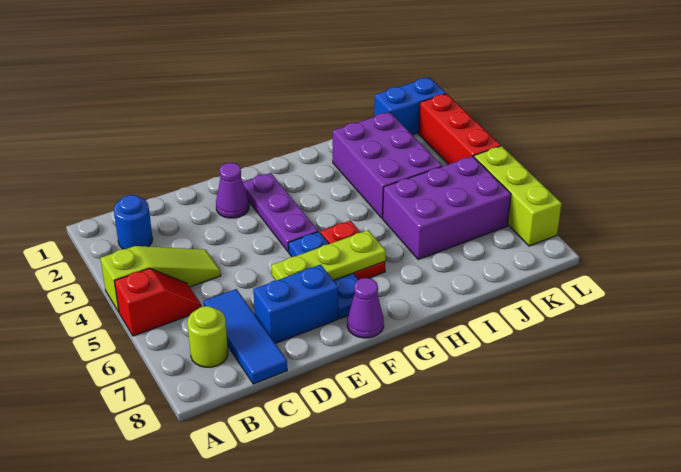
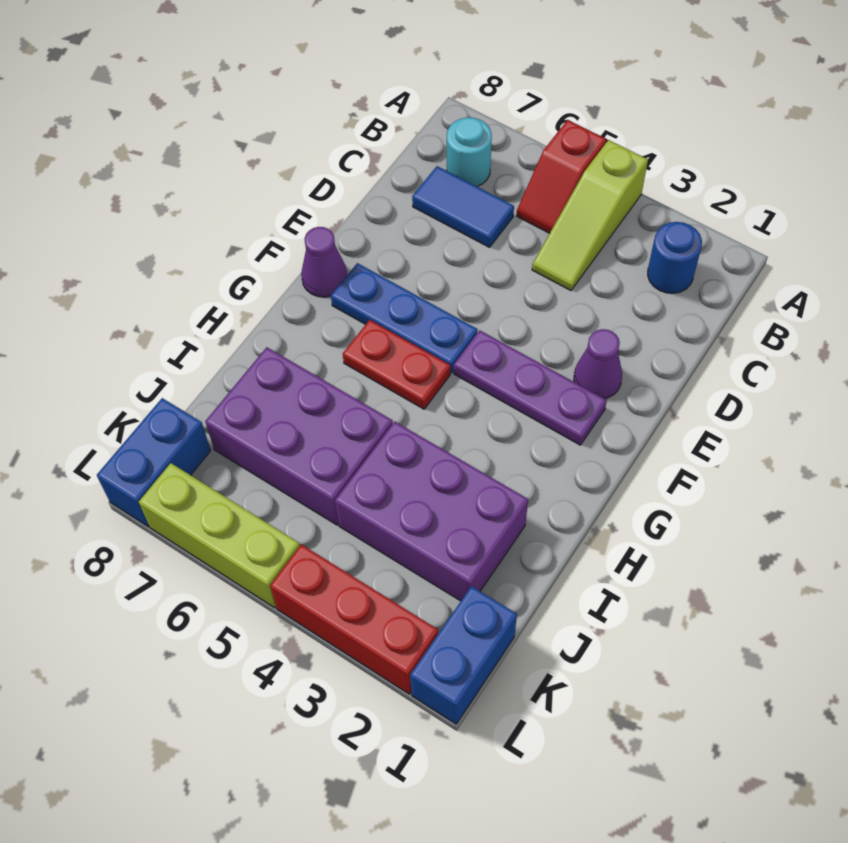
lime round brick B7 level 1 -> cyan round brick B7 level 1
blue tile C6:C8 level 1 -> blue tile C6:C7 level 1
blue brick D7:E7 level 1 -> blue brick K8:L8 level 1
lime plate E6:G6 level 2 -> none
purple brick I5:K6 level 1 -> purple brick I5:J7 level 1

